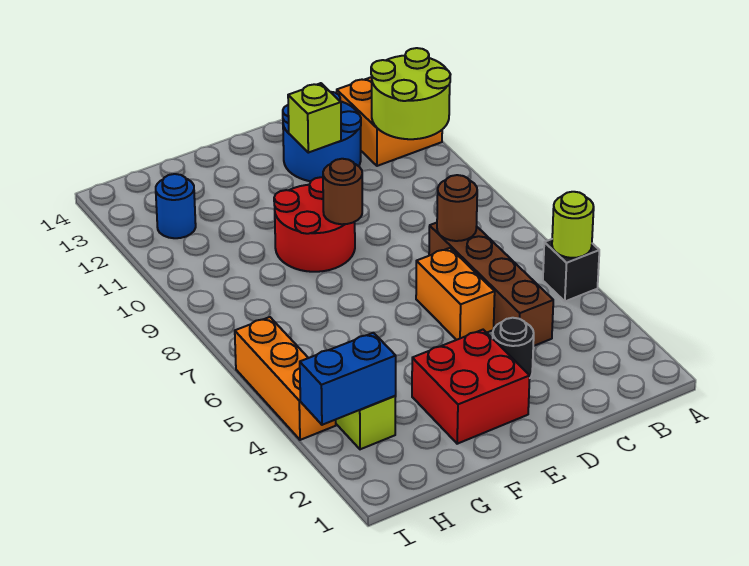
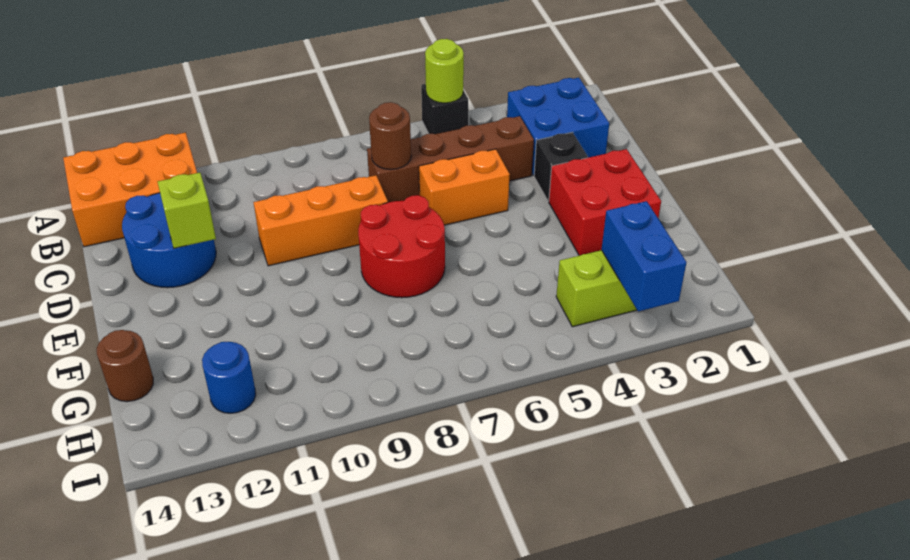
lime round brick A11:B12 level 2 -> none
orange brick A12:B13 level 1 -> orange brick A12:B14 level 1
none -> blue brick B2:C3 level 1
black round brick D3 level 1 -> black brick D3 level 1
red round brick E9:F10 level 1 -> red round brick E7:F8 level 1
brown round brick E9 level 2 -> brown round brick G14 level 1
orange brick I4:I6 level 1 -> orange brick D8:D10 level 1

